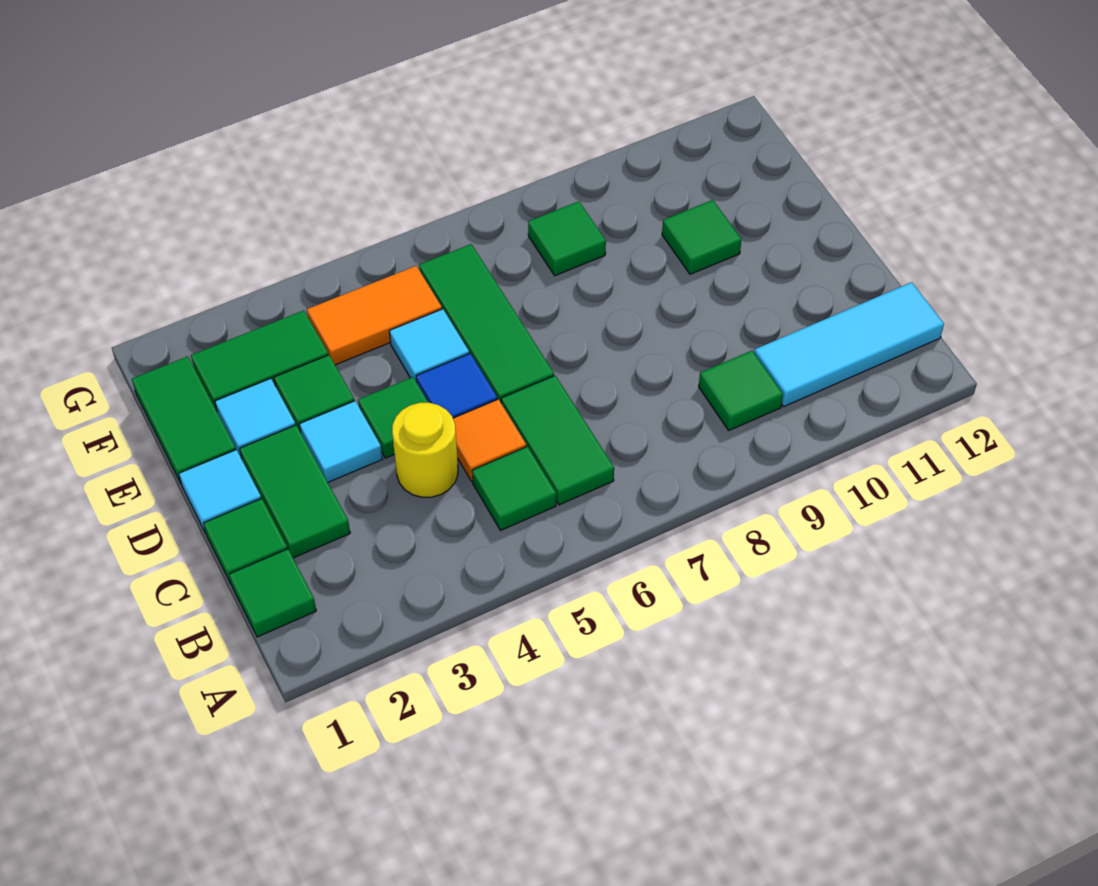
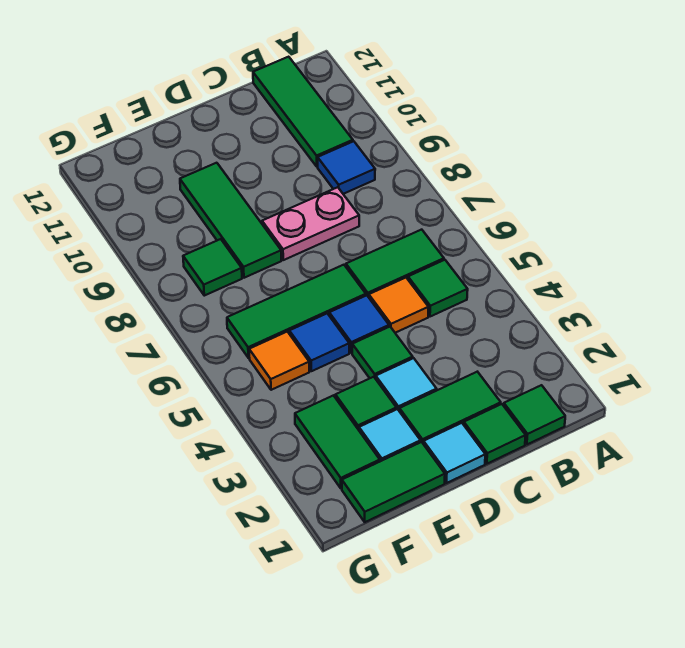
green tile B9 level 1 -> blue tile B9 level 1
cyan tile B10:B12 level 1 -> green tile B10:B12 level 1
yellow round brick C4 level 1 -> none
none -> pink plate C8:D8 level 1
cyan tile E5 level 1 -> blue tile E5 level 1
green tile E10 level 1 -> green tile E8:E10 level 1
orange tile F4:F5 level 1 -> orange tile F5 level 1

